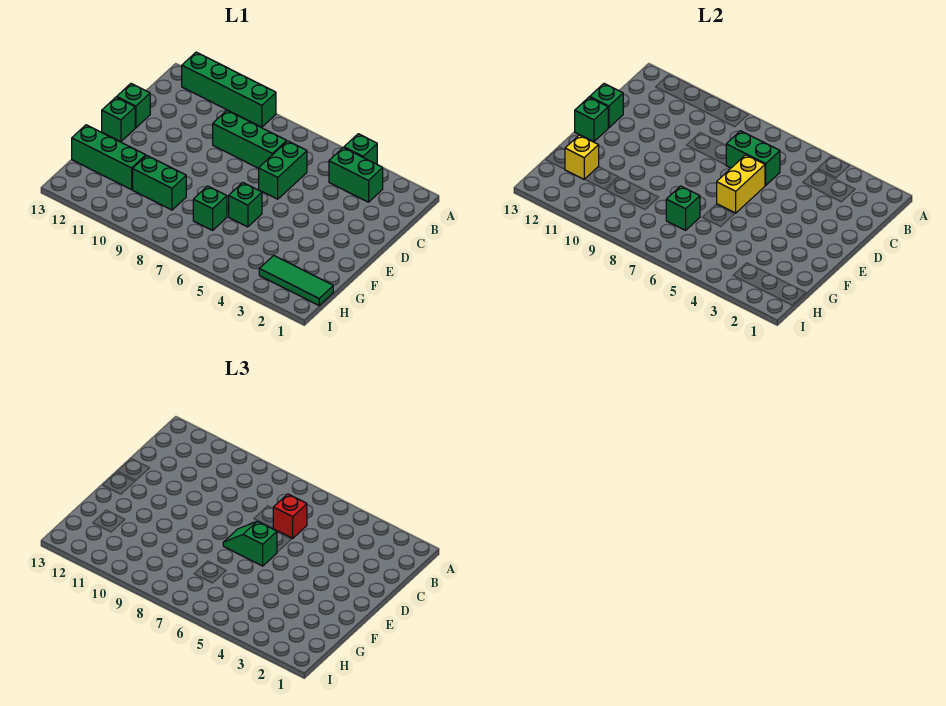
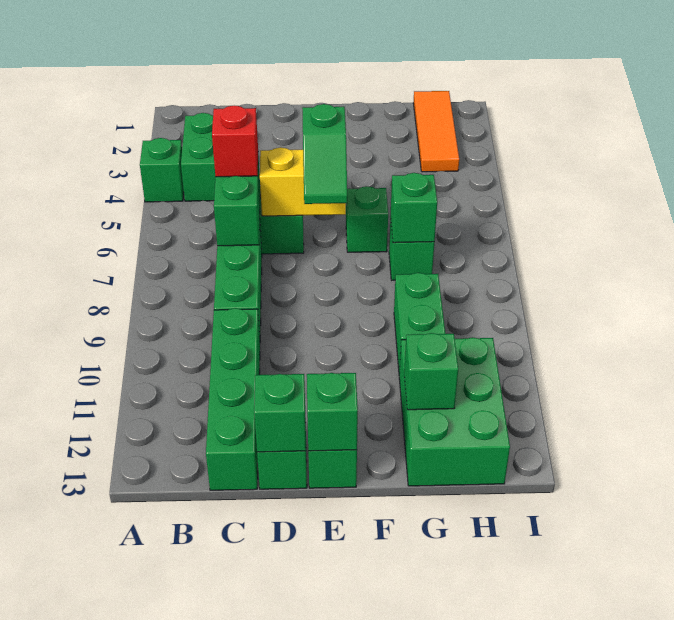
green brick A9:A12 level 1 -> green brick C10:C13 level 1
green brick G11:G13 level 1 -> green brick G11:H13 level 1
yellow brick G12 level 2 -> green brick G12 level 2
green tile H1:H3 level 1 -> orange tile H1:H3 level 1

